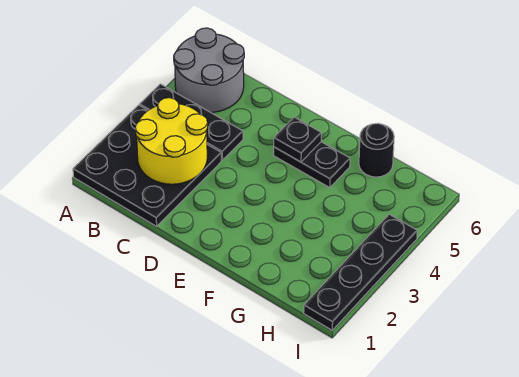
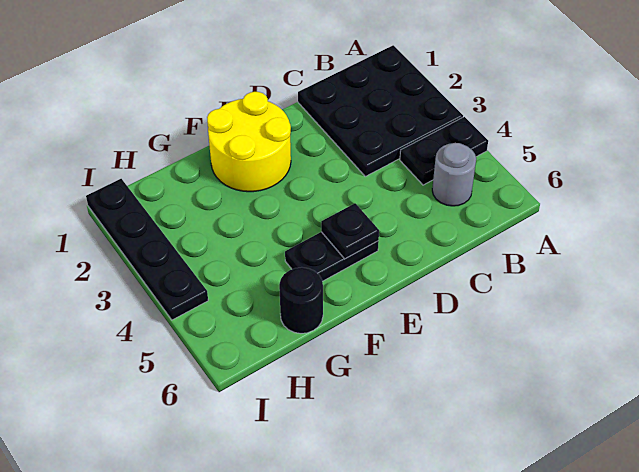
black plate A4:C4 level 1 -> black plate A4:B4 level 1
grey round brick A5:B6 level 1 -> grey round brick B5 level 1
yellow round brick B2:C3 level 2 -> yellow round brick E1:F2 level 1

